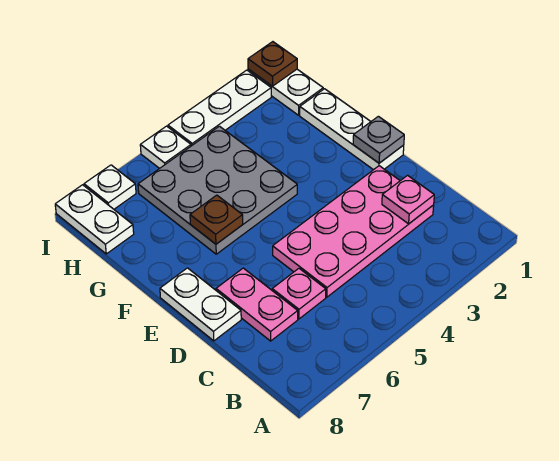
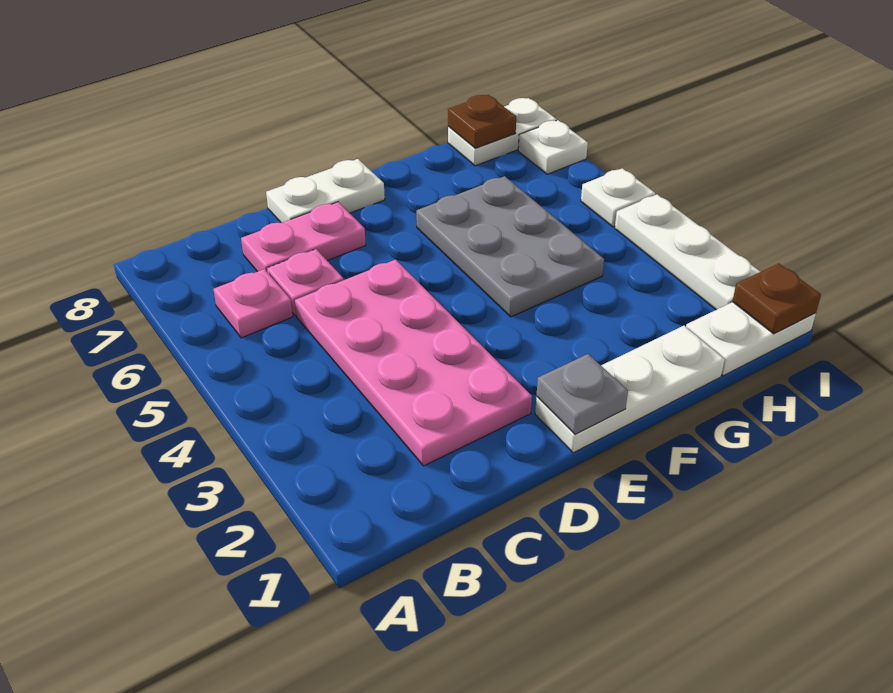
pink plate C2 level 2 -> pink plate B6 level 1
grey plate F4:H6 level 1 -> grey plate F4:G6 level 1
brown plate F6 level 2 -> brown plate H8 level 2

